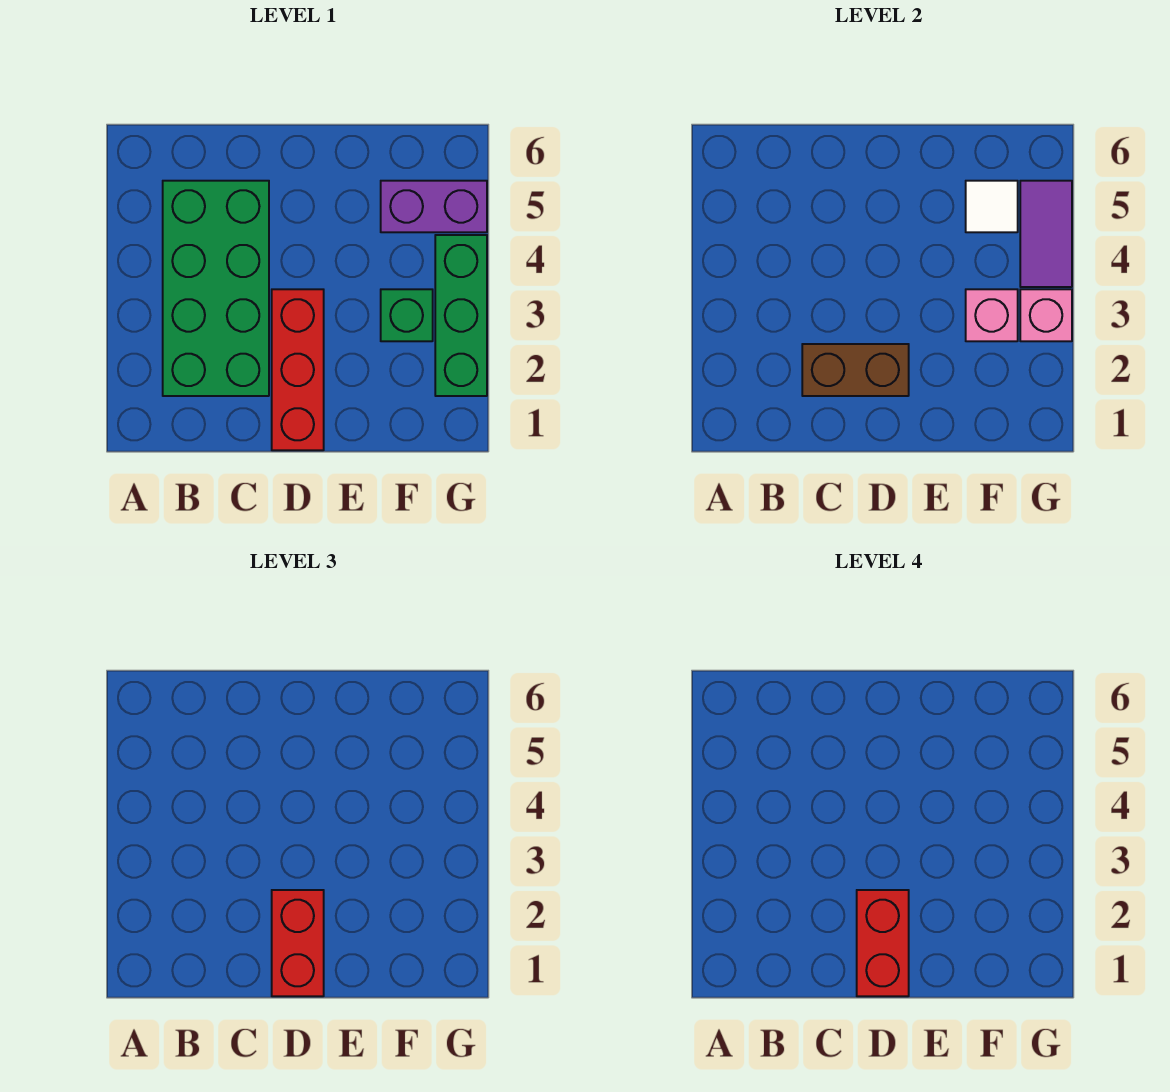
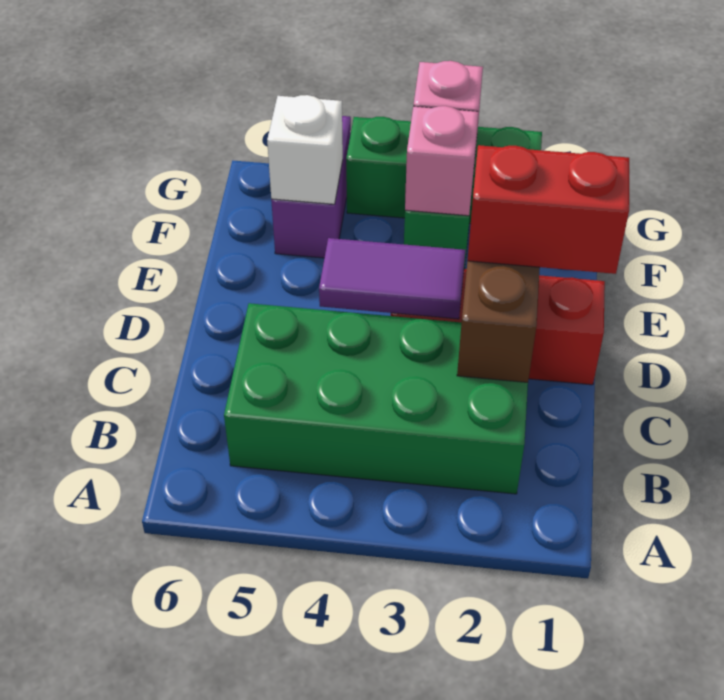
red brick D1:D2 level 4 -> none
white tile F5 level 2 -> white brick F5 level 2
purple tile G4:G5 level 2 -> purple tile D3:D4 level 2

